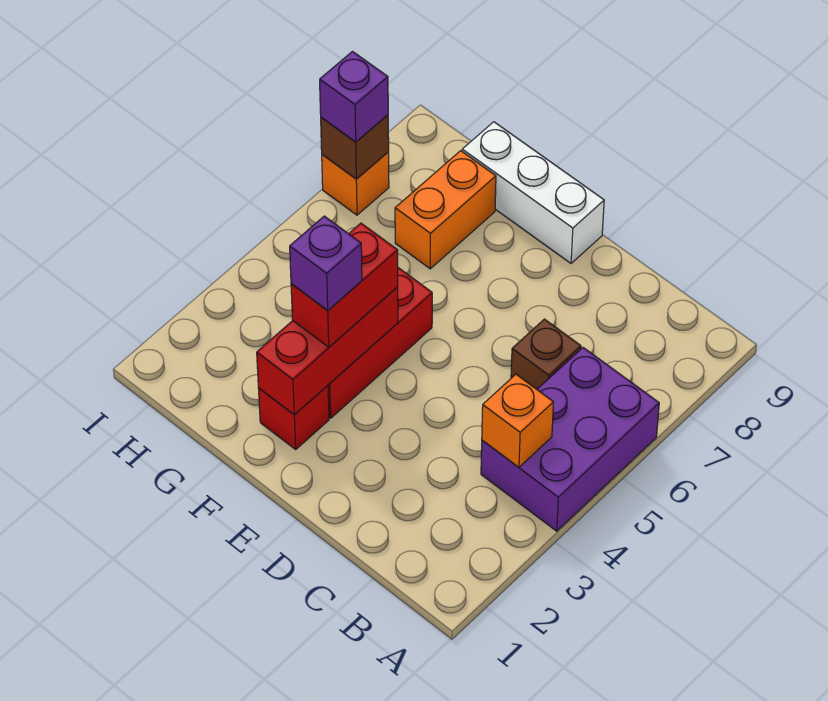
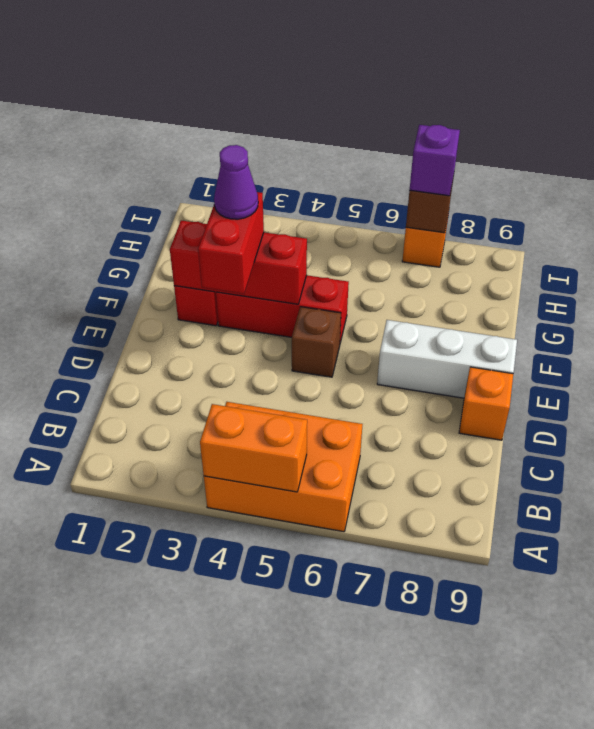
purple brick A4:B6 level 1 -> orange brick A4:B6 level 1
orange brick B4 level 2 -> orange brick D9 level 1
brown brick C6 level 1 -> brown brick E5 level 1
white brick E9:G9 level 1 -> white brick E7:E9 level 1
red brick F3:F4 level 3 -> red brick E3:F3 level 3
purple brick F3 level 4 -> purple cone F3 level 4
orange brick G7:G8 level 1 -> orange brick A4:A5 level 2

